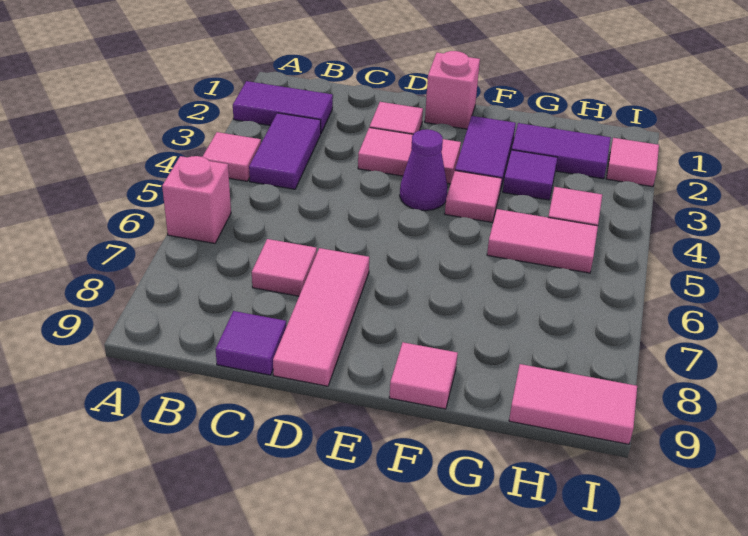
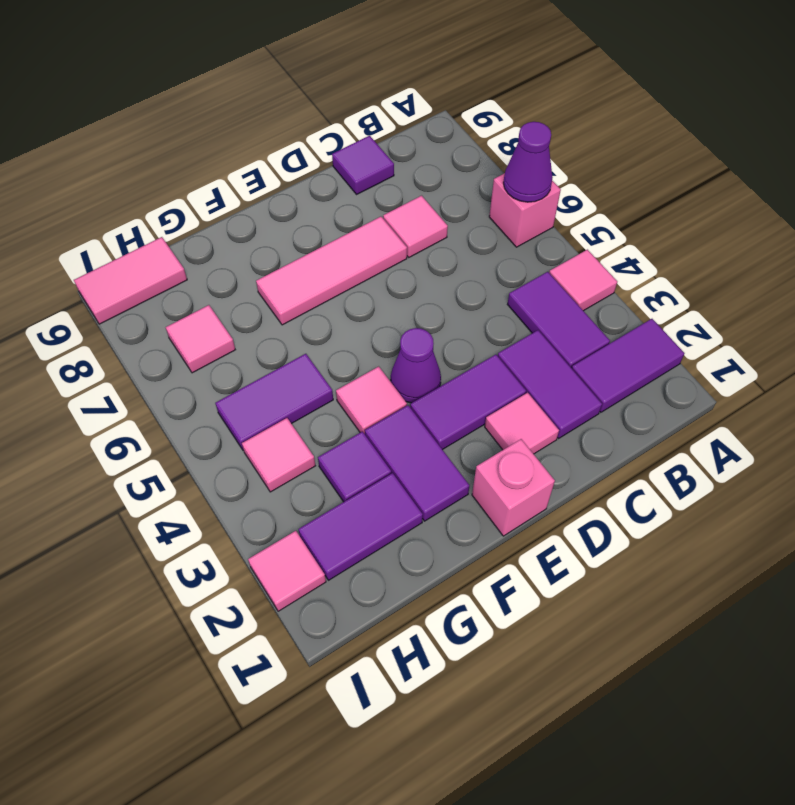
none -> purple cone A6 level 2
none -> purple tile C2:C3 level 1
pink tile D3:E3 level 1 -> purple tile D3:E3 level 1
pink tile D7:D9 level 1 -> pink tile D7:F7 level 1
pink tile F9 level 1 -> pink tile H7 level 1
pink tile G5:H5 level 1 -> purple tile G5:H5 level 1

